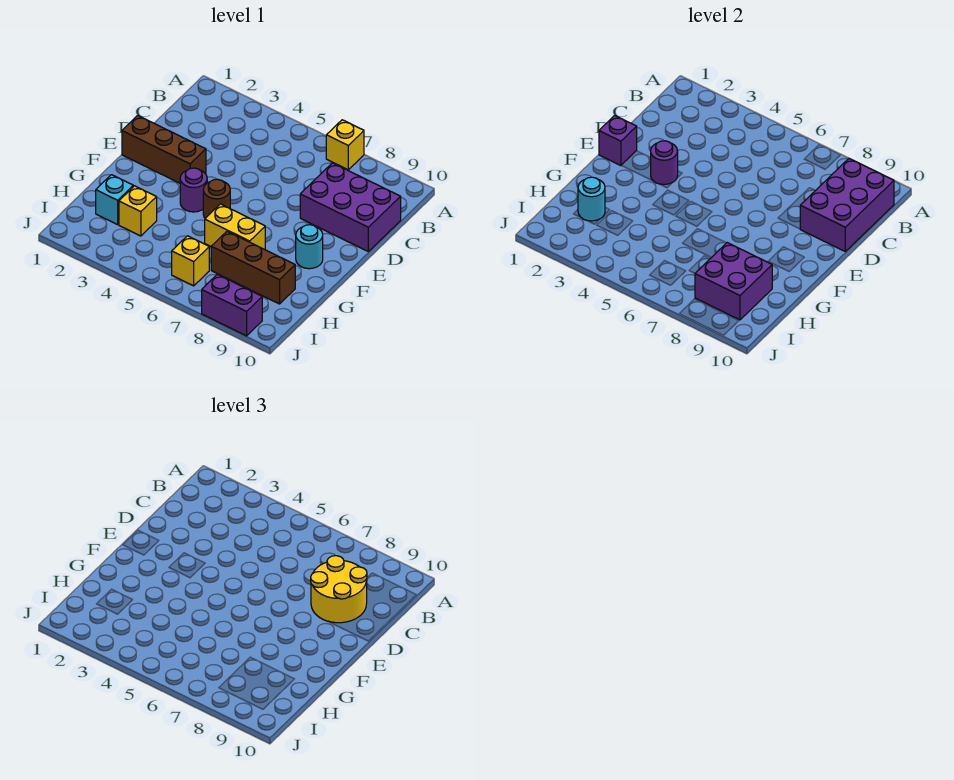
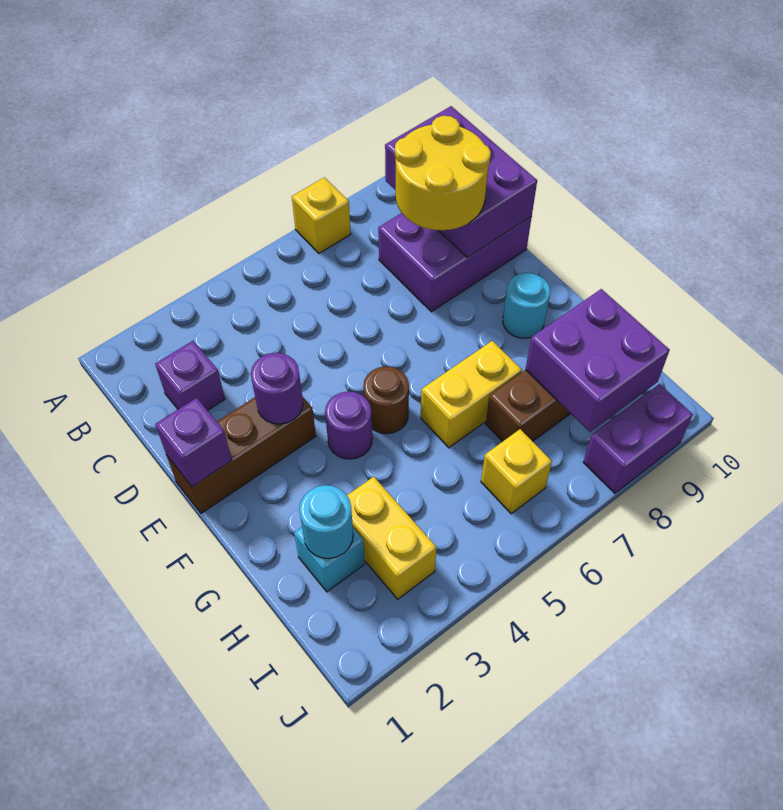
none -> purple brick C2 level 1
yellow brick H3 level 1 -> yellow brick H3:I3 level 1

